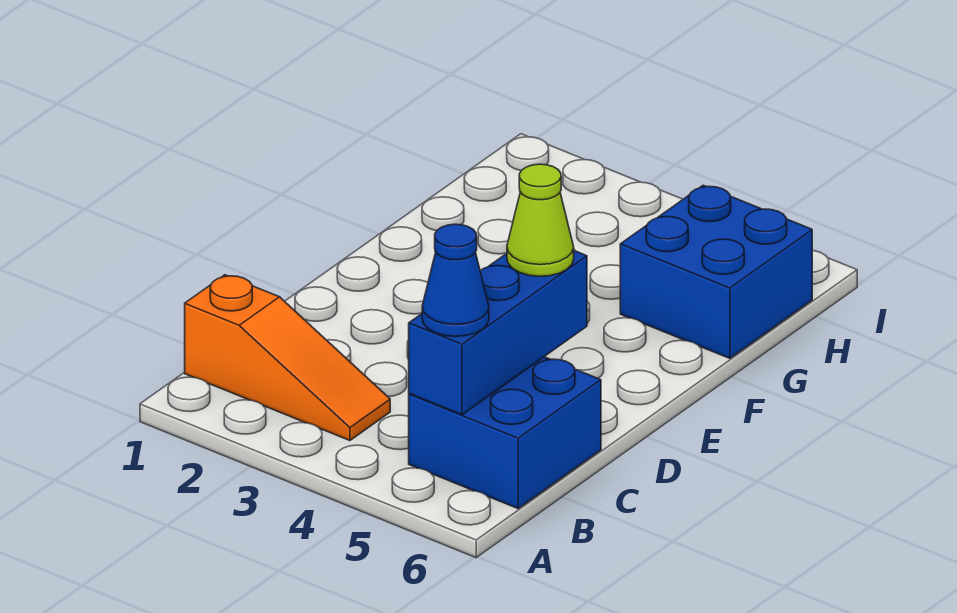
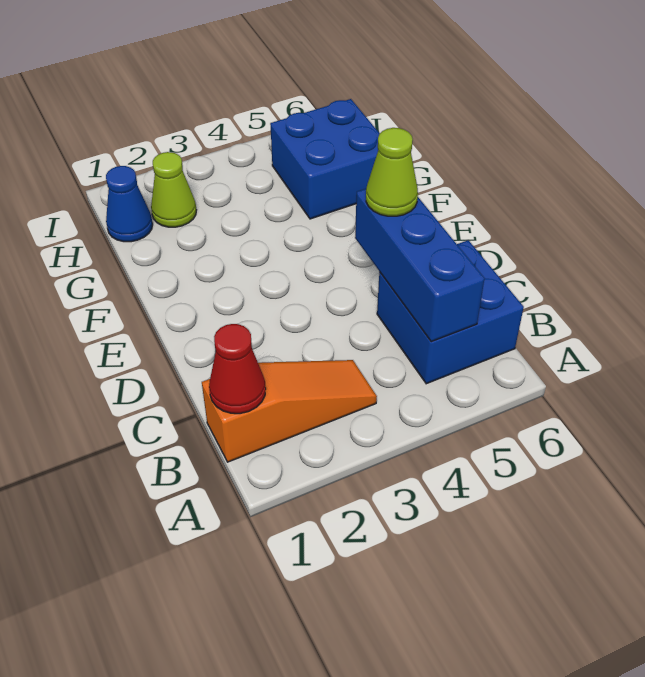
none -> red cone B1 level 2
blue cone B5 level 3 -> blue cone H1 level 1
none -> lime cone H2 level 1

